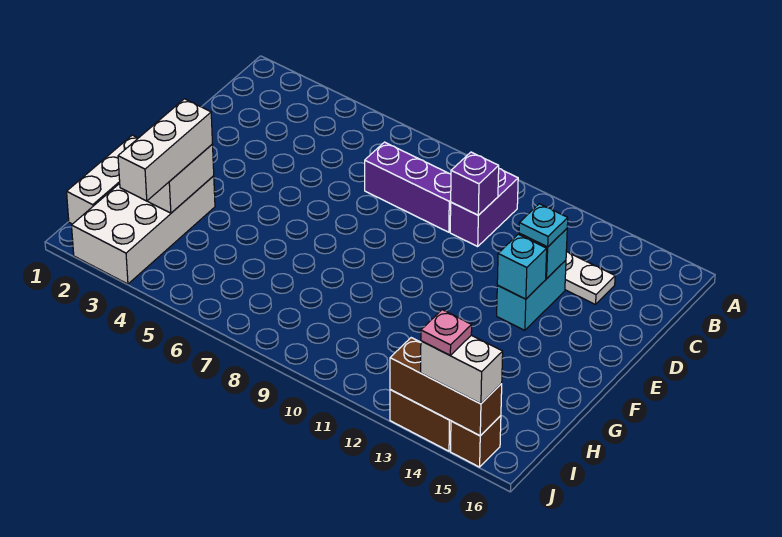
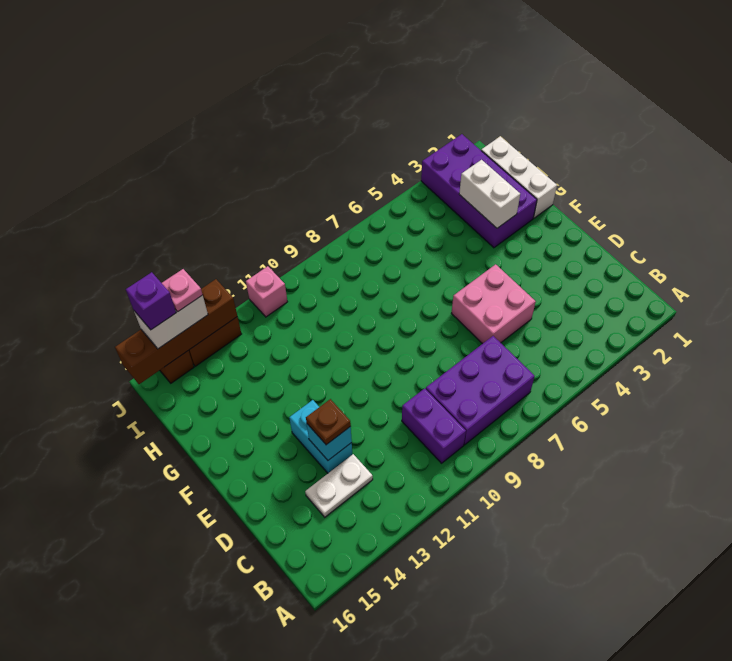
purple brick C7:C9 level 1 -> purple brick B7:C9 level 1
purple brick C10 level 2 -> purple brick J15 level 4
none -> pink brick D5:E6 level 1
cyan plate D13 level 3 -> brown plate D13 level 3
cyan brick E13 level 2 -> none
white brick G2:J3 level 1 -> purple brick G2:J3 level 1
white brick G3:I3 level 3 -> none
none -> pink brick J11 level 1
brown brick J13:J15 level 2 -> brown brick J13:J16 level 2

